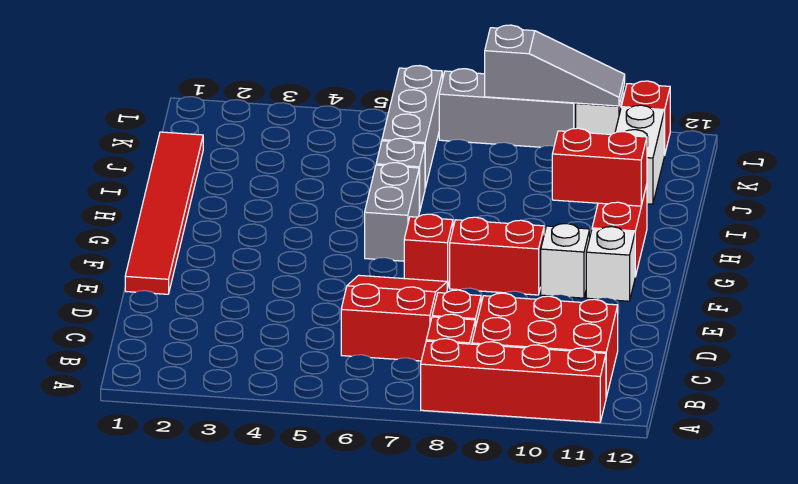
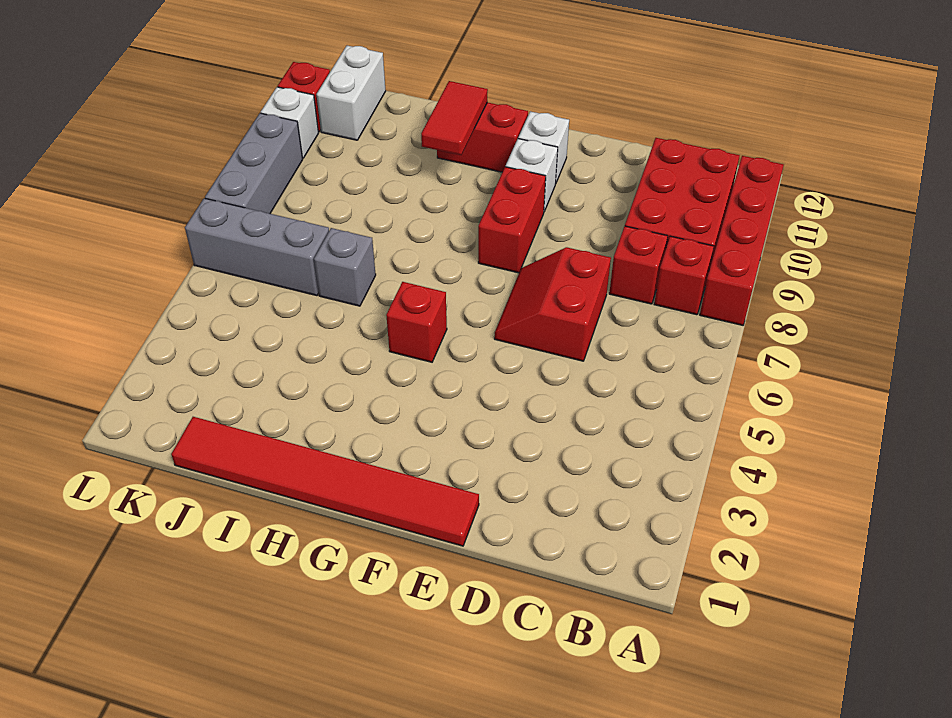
red slope C6:E7 level 1 top C -> red slope D6:E7 level 1 top D
red brick F7 level 1 -> red brick G5 level 1
grey brick G6:H6 level 1 -> none
red brick H10:H11 level 2 -> red tile H10:H11 level 2
white brick J11:K11 level 1 -> white brick K11:K12 level 1
grey slope L8:L10 level 2 top 8 -> none

